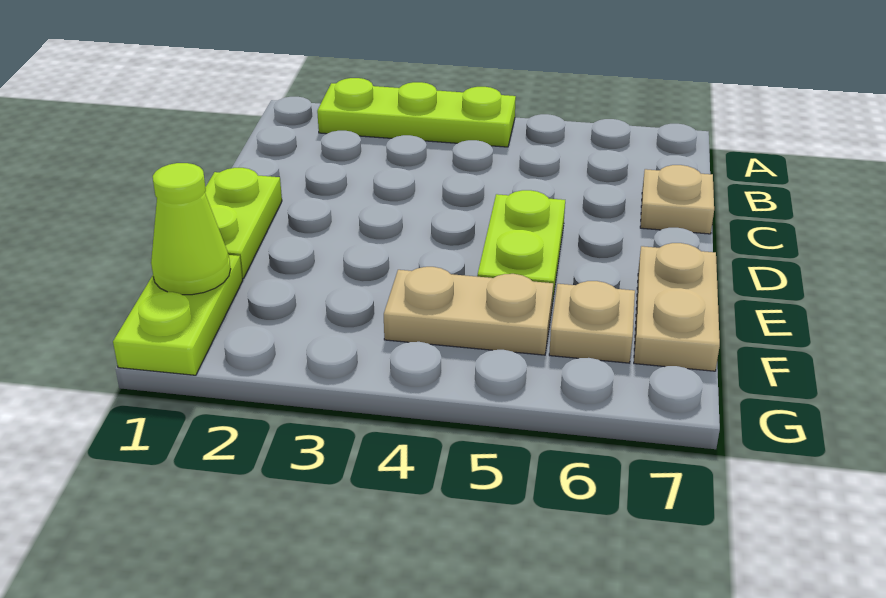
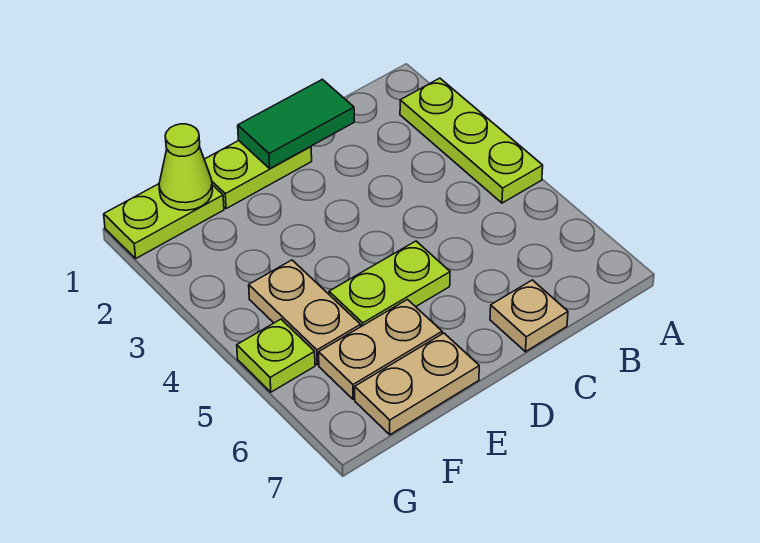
none -> green tile C1:D1 level 2
tan plate F6 level 1 -> tan plate E6:F6 level 1
none -> lime plate G5 level 1

